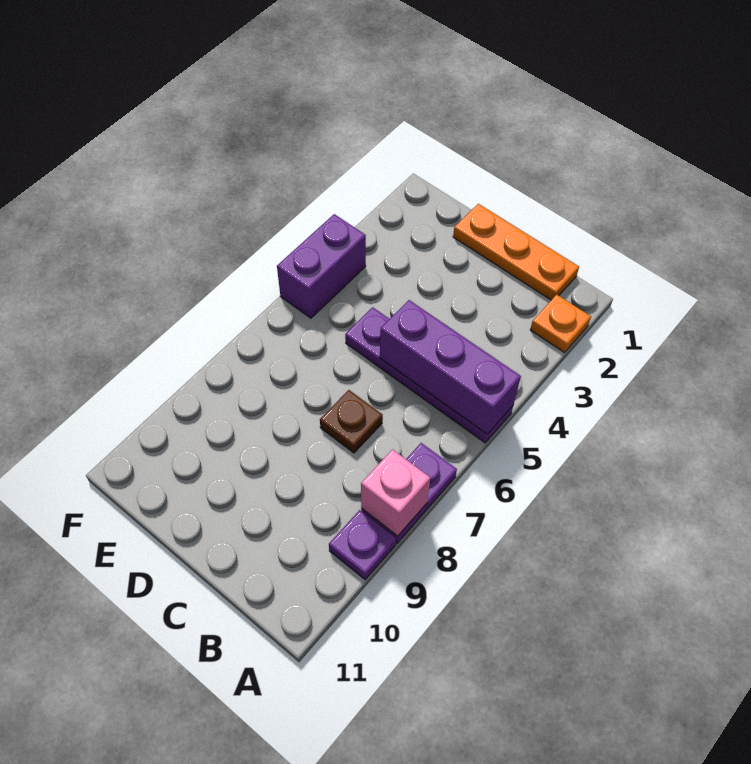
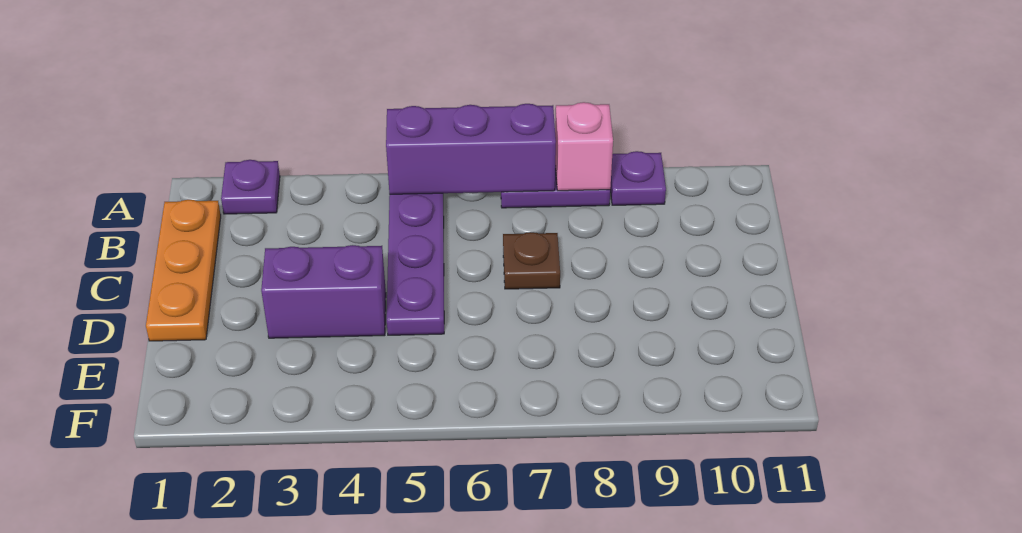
orange plate A2 level 1 -> purple plate A2 level 1
purple brick A5:C5 level 2 -> purple brick A5:A7 level 2
purple brick F4:F5 level 1 -> purple brick D3:D4 level 1

